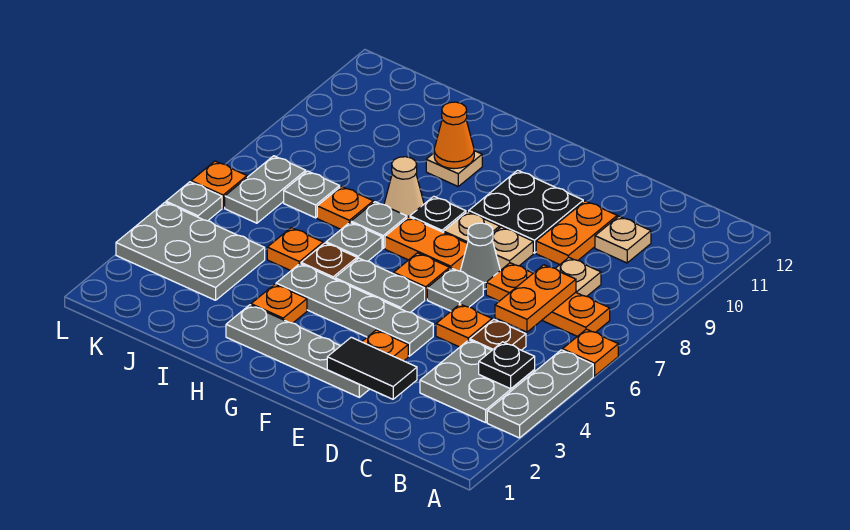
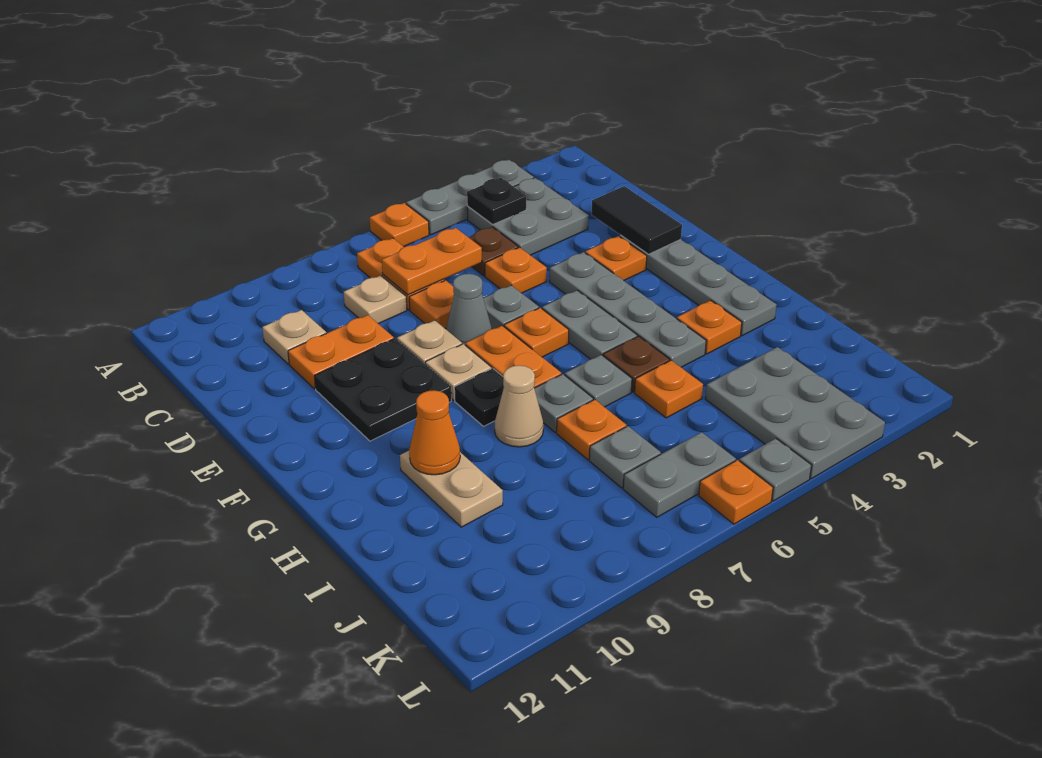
tan plate H10 level 1 -> tan plate H10:I10 level 1

